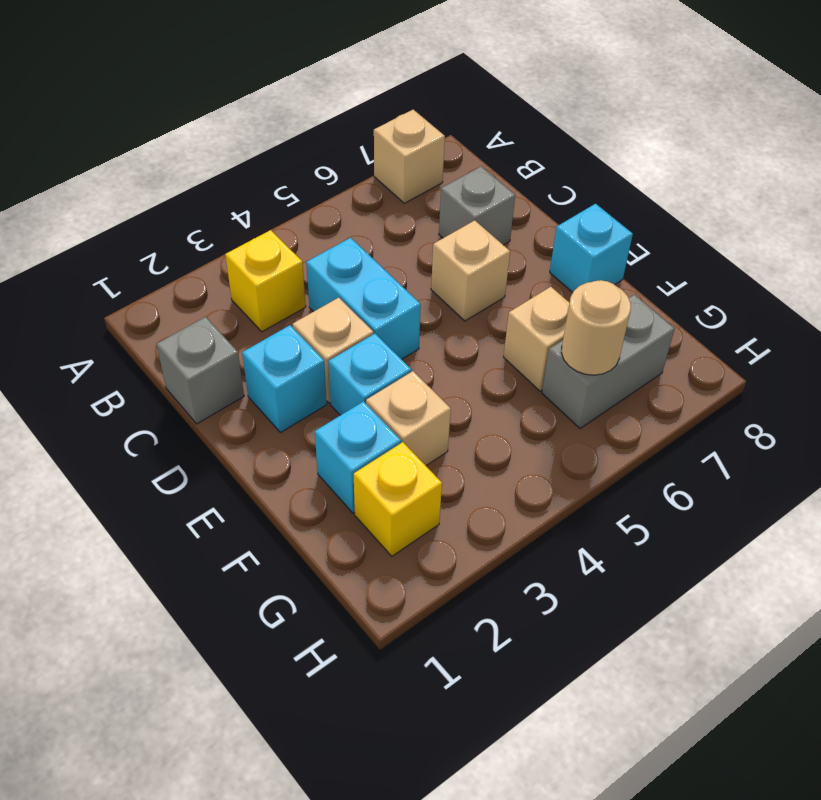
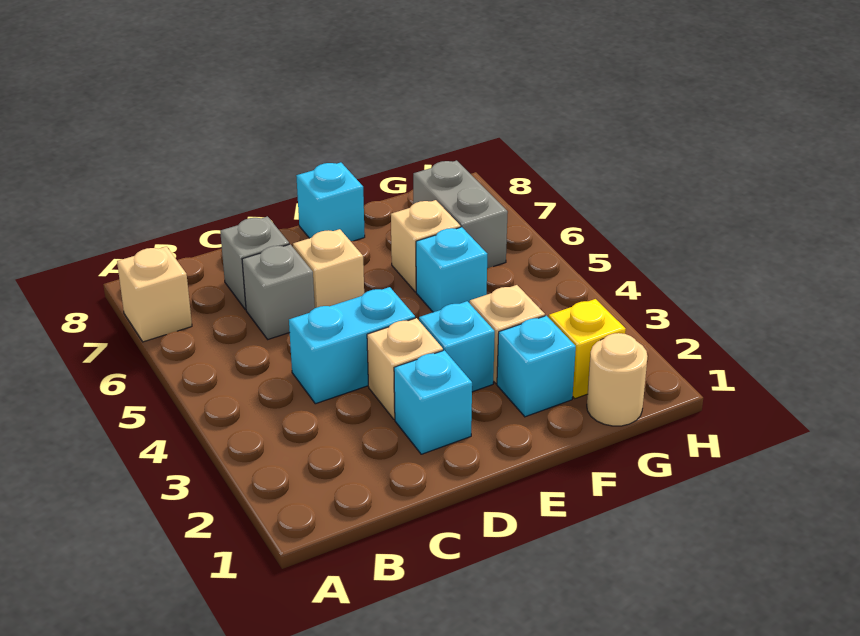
yellow brick B3 level 1 -> none
grey brick C1 level 1 -> grey brick C6 level 1
none -> cyan brick F5 level 1
tan round brick G6 level 2 -> tan round brick G1 level 1

